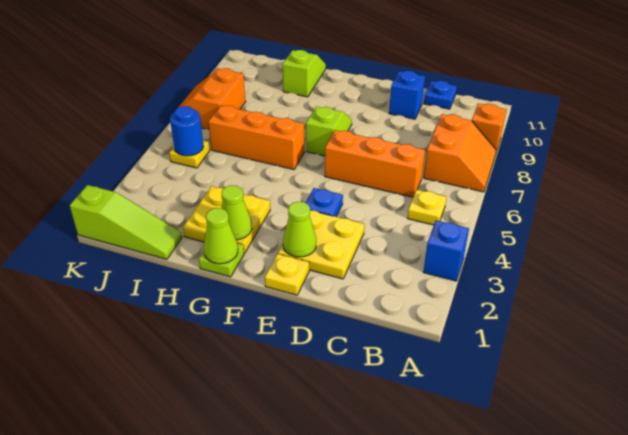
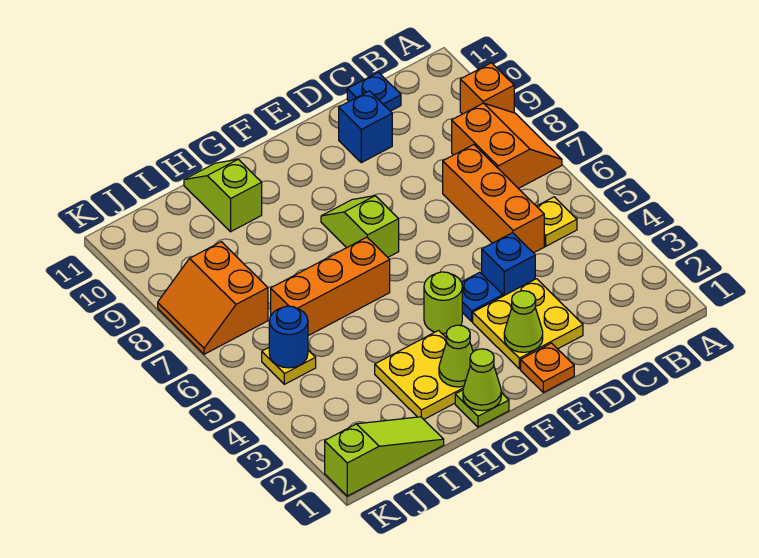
blue brick A3 level 1 -> blue brick D4 level 1
orange brick C6:E6 level 1 -> orange brick C5:C7 level 1
yellow plate E1 level 1 -> orange plate E1 level 1
none -> lime round brick F4 level 1

